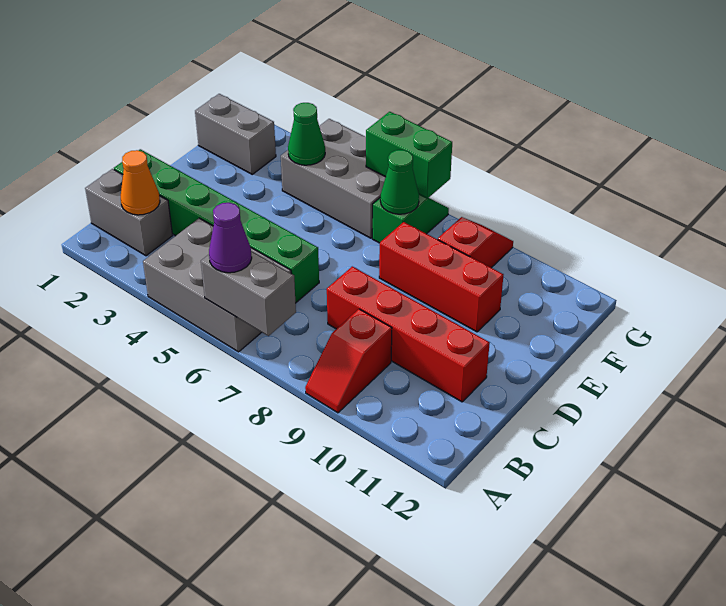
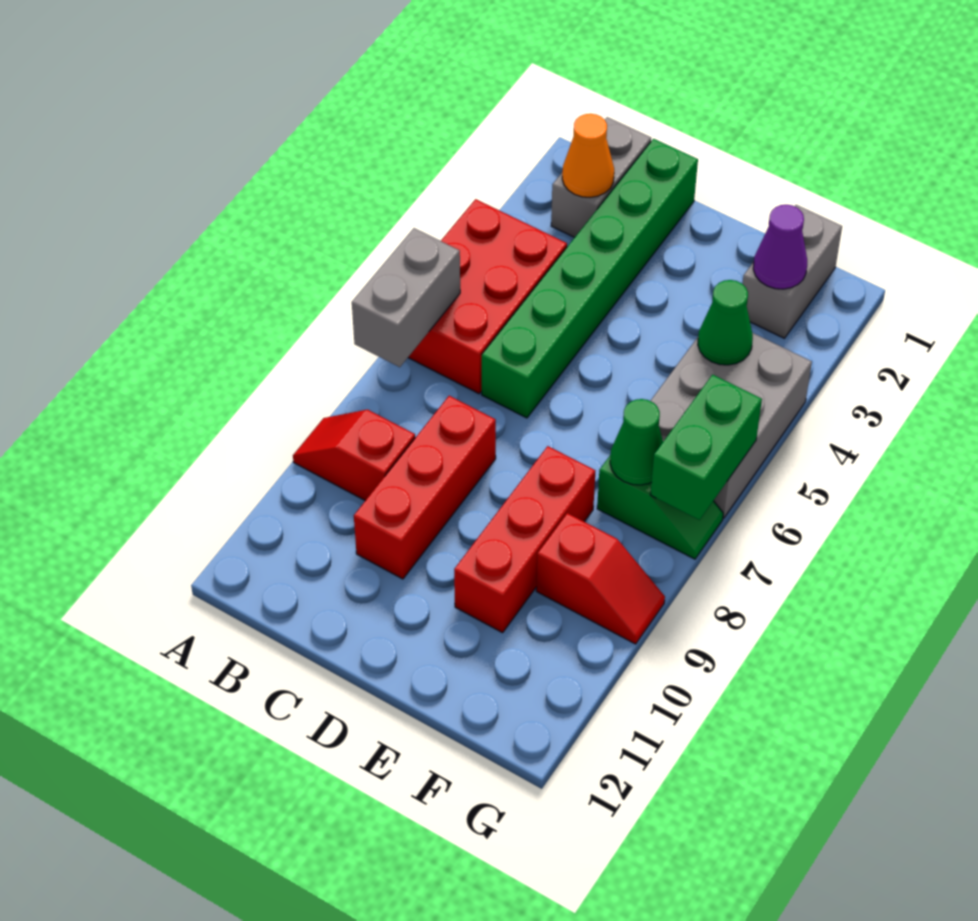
grey brick A4:B6 level 1 -> red brick A4:B6 level 1
purple cone A6 level 3 -> purple cone F2 level 2
red brick C8:C11 level 1 -> red brick C8:C10 level 1

